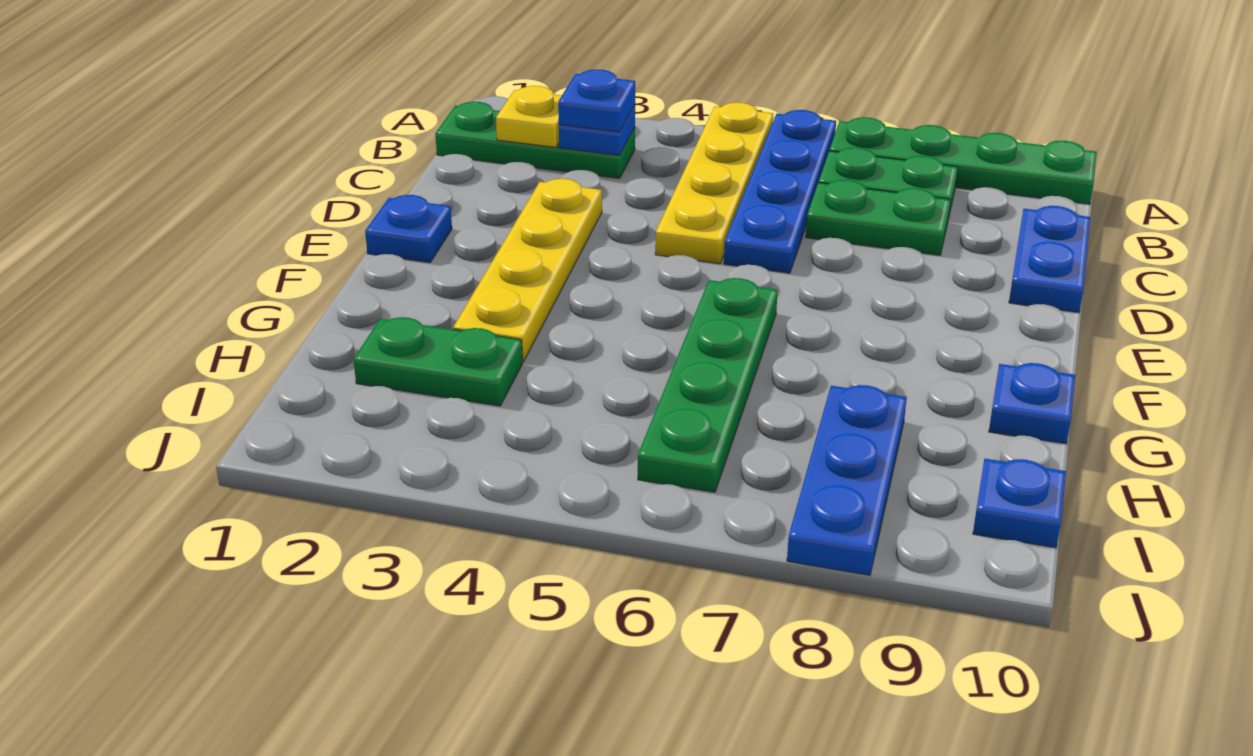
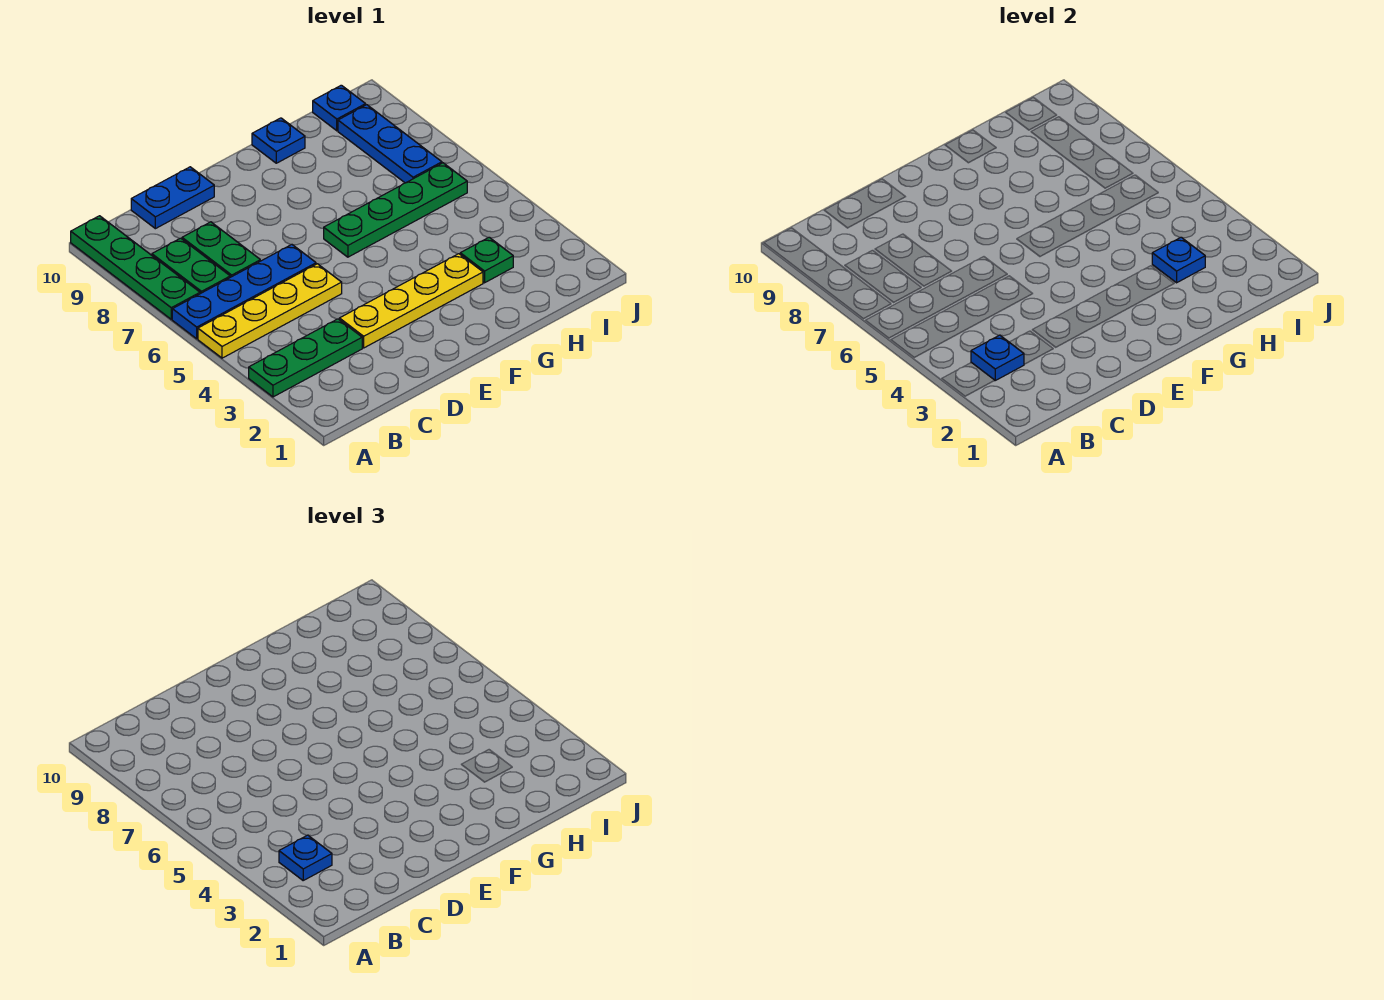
green plate B1:B3 level 1 -> green plate A3:C3 level 1
yellow plate B2 level 2 -> none
blue plate E1 level 1 -> blue plate H3 level 2
green plate H2:H3 level 1 -> green plate H3 level 1
blue plate H8:J8 level 1 -> blue plate I7:I9 level 1

